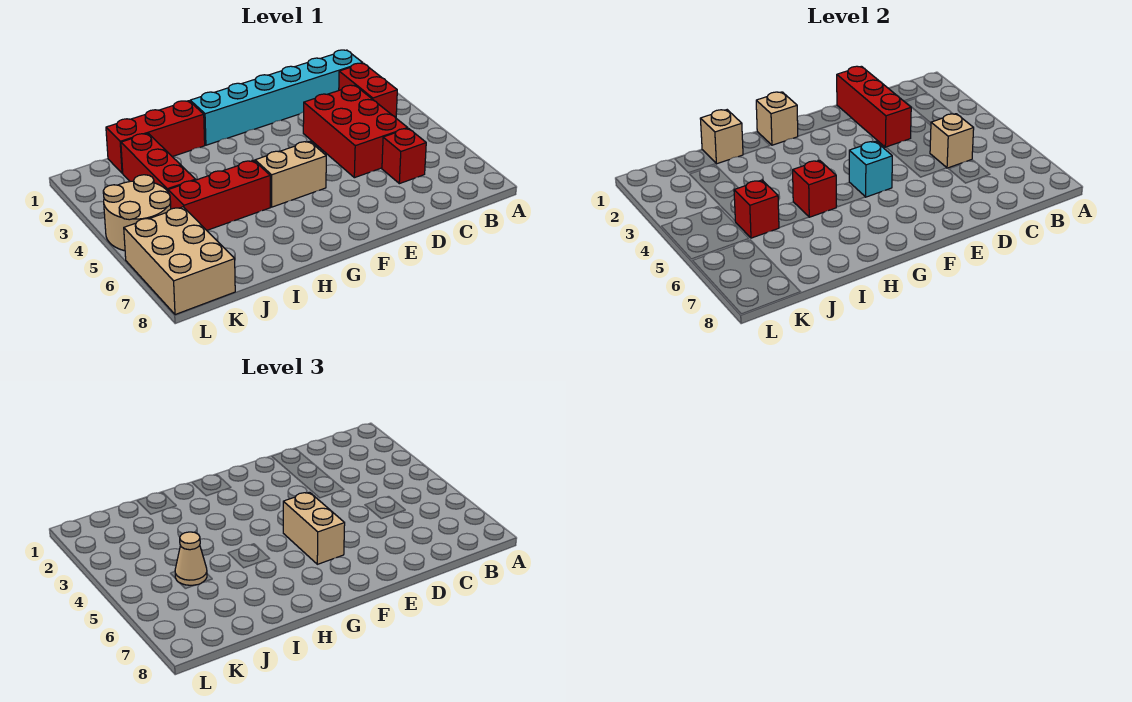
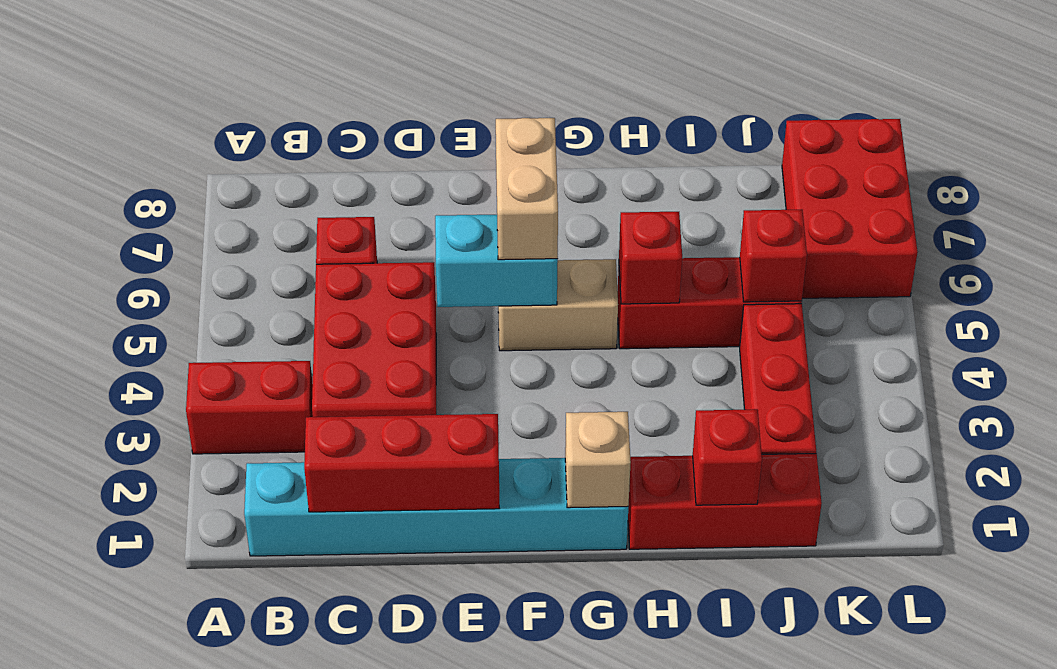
red brick B2:B3 level 1 -> red brick A3:B3 level 1
tan brick C5 level 2 -> none
red brick D1:D3 level 2 -> red brick C1:E1 level 2
cyan brick F5 level 2 -> cyan brick E5:F5 level 2
tan brick I1 level 2 -> red brick I1 level 2
tan cone J5 level 3 -> none
tan round brick K4:L5 level 1 -> none
tan brick K6:L8 level 1 -> red brick K6:L8 level 1

